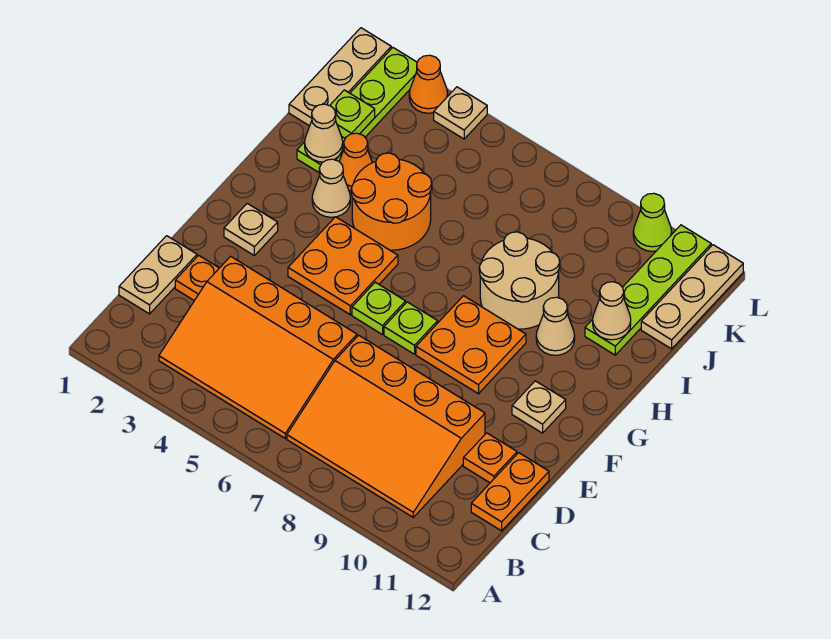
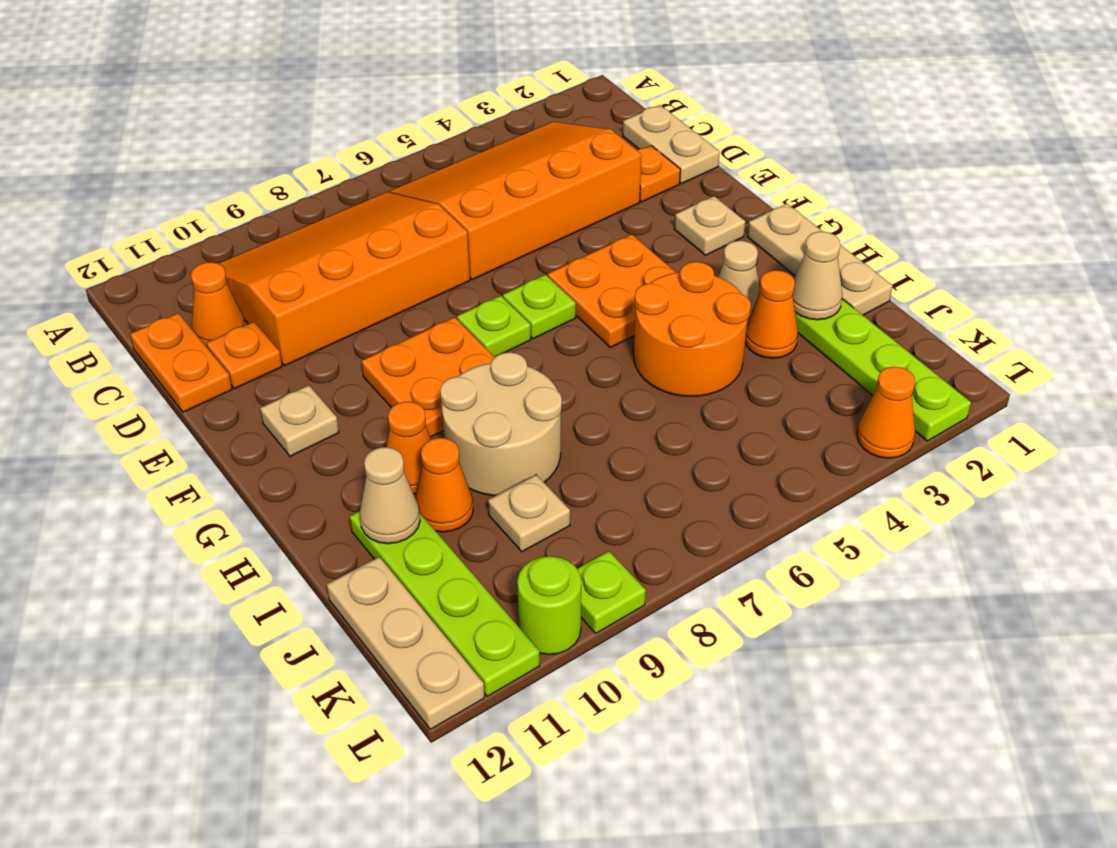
none -> orange cone C11 level 1
tan cone H10 level 1 -> orange cone H10 level 1
none -> orange cone I10 level 1
tan plate J1:L1 level 1 -> tan plate G1:I1 level 1
lime plate J2 level 2 -> lime plate L9 level 1
tan plate L4 level 1 -> tan plate J9 level 1
lime cone L10 level 1 -> lime round brick L10 level 1

